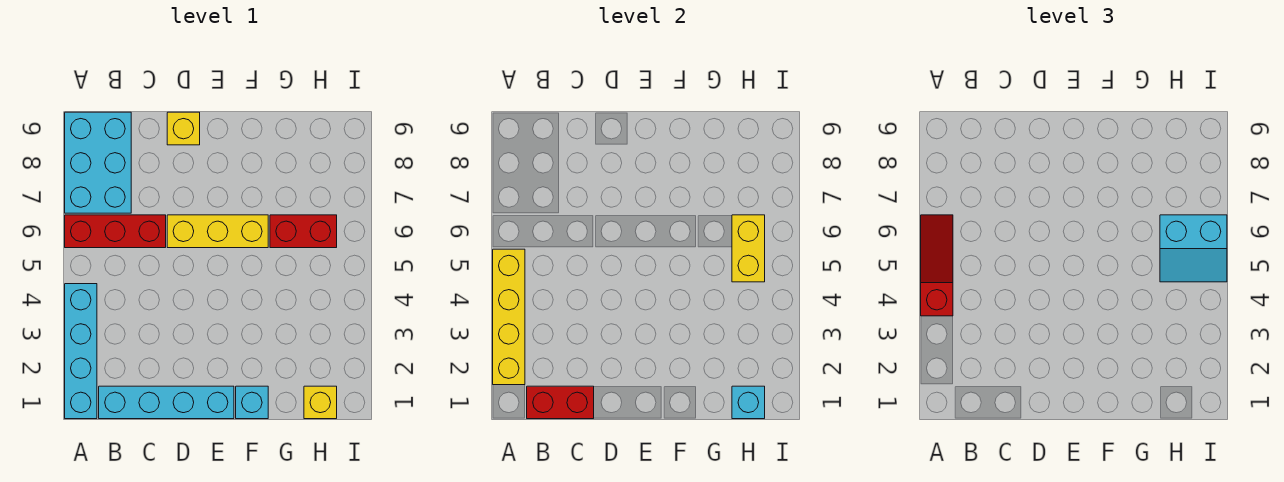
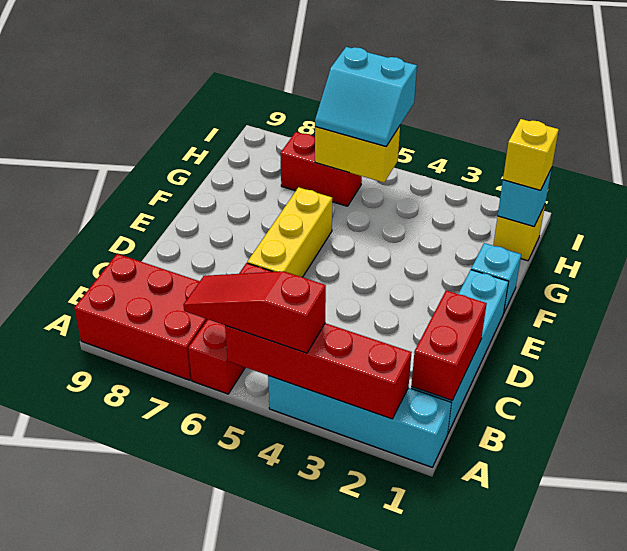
yellow brick A2:A5 level 2 -> red brick A2:A5 level 2
cyan brick A7:B9 level 1 -> red brick A7:B9 level 1
yellow brick D9 level 1 -> yellow brick H1 level 3
red brick G6:H6 level 1 -> red brick H6:H7 level 1
cyan slope H5:I6 level 3 top 6 -> cyan slope H5:I6 level 3 top I

